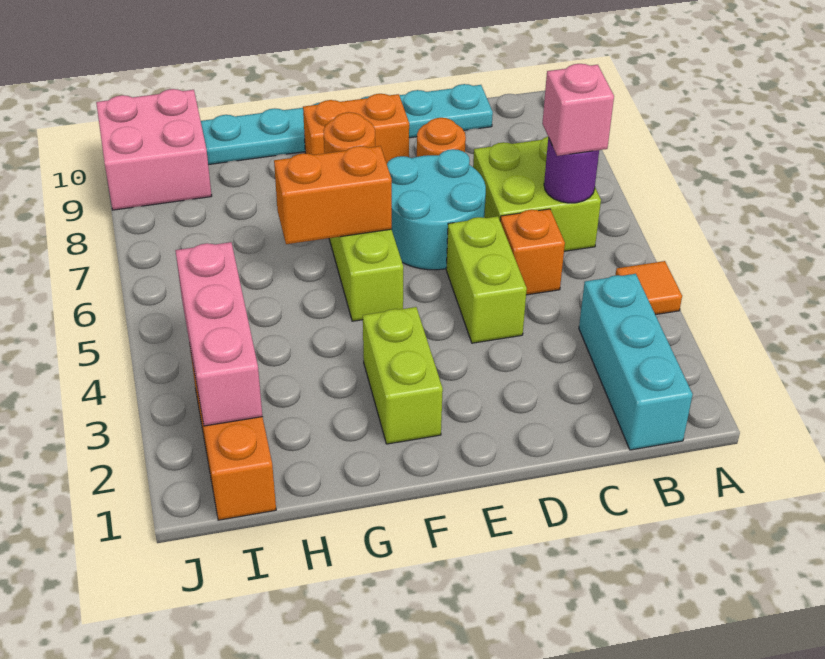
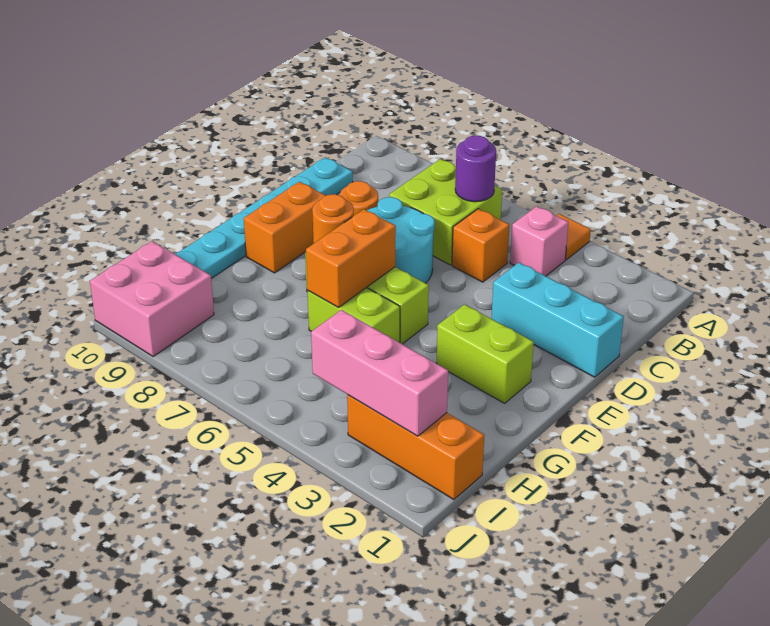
cyan brick B1:B3 level 1 -> cyan brick D1:D3 level 1
pink brick B6 level 3 -> pink brick B4 level 1
lime brick D4:D5 level 1 -> lime brick G5:G6 level 1

